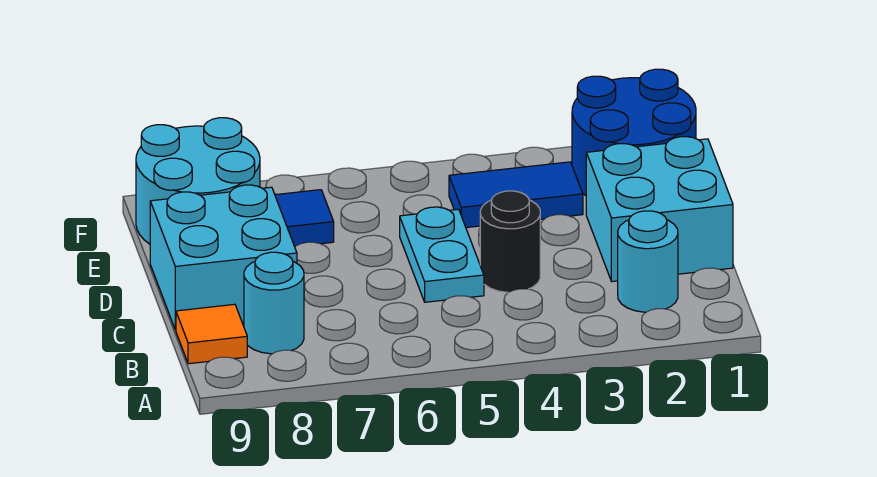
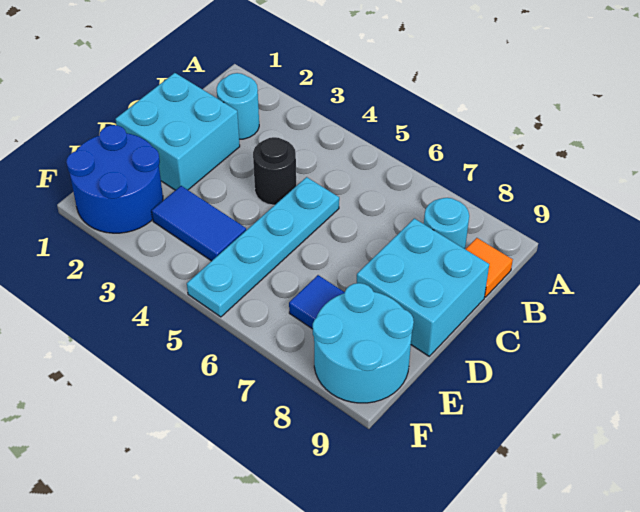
cyan plate C5:D5 level 1 -> cyan plate C5:F5 level 1

